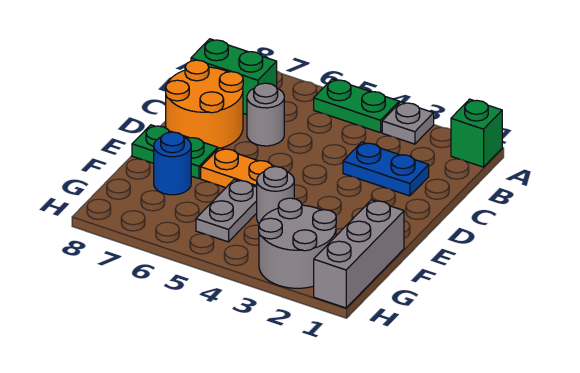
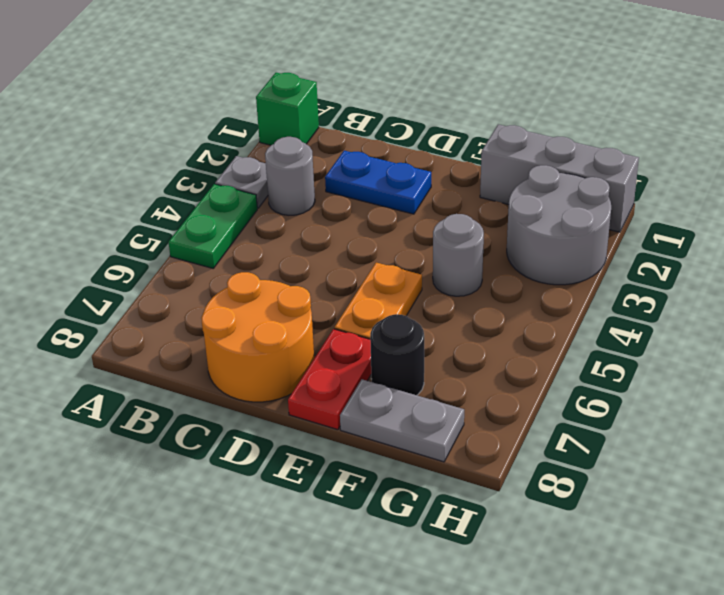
green brick B7:B8 level 1 -> none
blue plate C2:C3 level 1 -> blue plate C2:D2 level 1
grey round brick C6 level 1 -> grey round brick B3 level 1
green plate E7:E8 level 1 -> red plate E7:E8 level 1
grey plate F5:G5 level 1 -> grey plate F8:G8 level 1
blue round brick F7 level 1 -> black round brick F7 level 1

